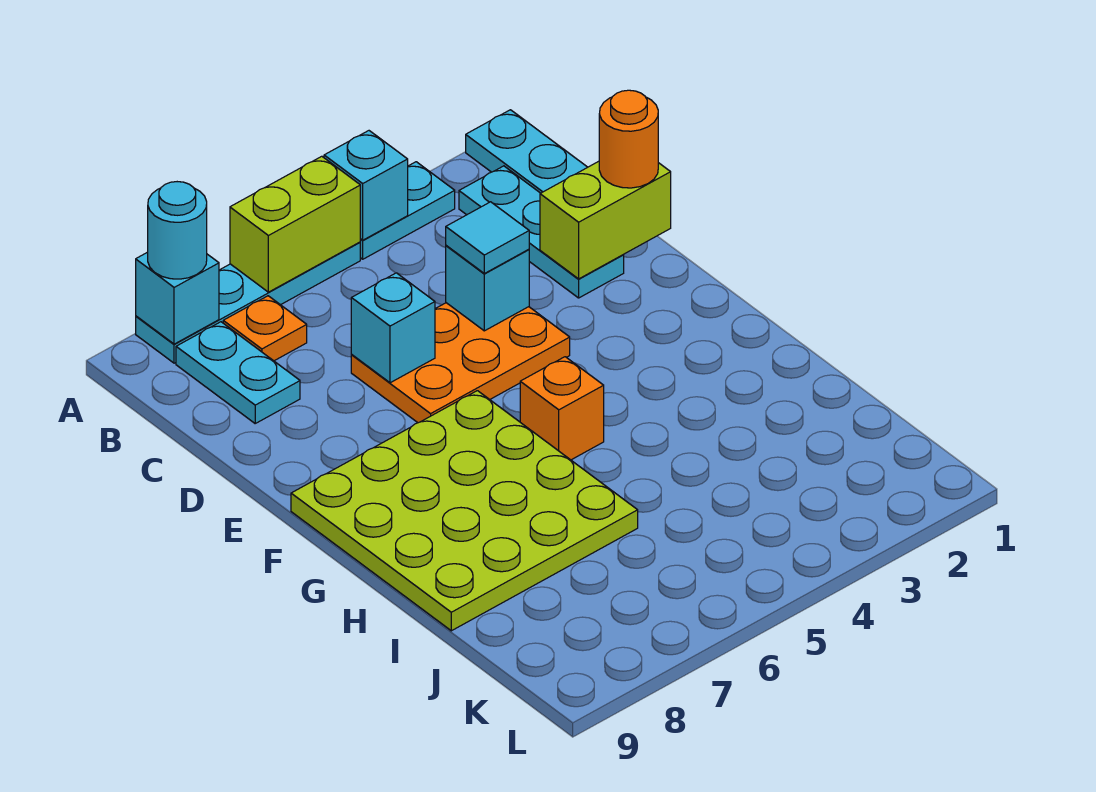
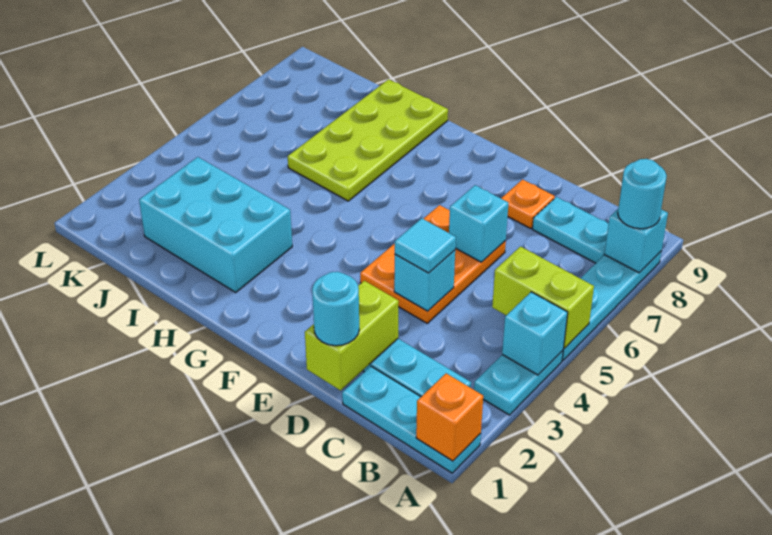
lime brick A5:A6 level 2 -> lime brick A5:B5 level 2
orange plate B7 level 1 -> orange plate D8 level 1
orange round brick D1 level 3 -> cyan round brick D1 level 3
lime plate F6:I9 level 1 -> lime plate H6:I9 level 1
orange brick G5 level 1 -> orange brick A1 level 2
none -> cyan brick H2:J3 level 1

